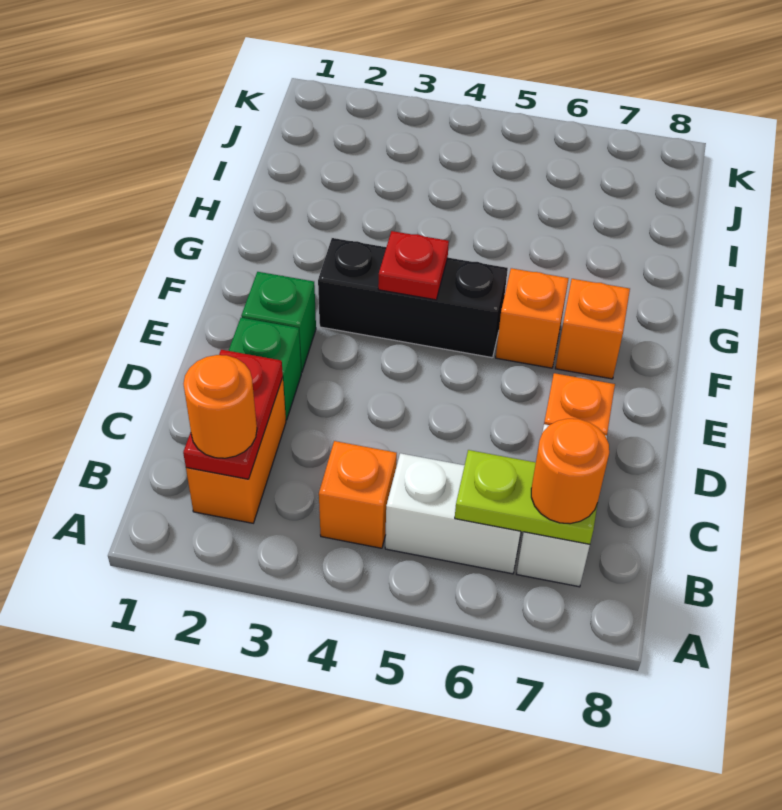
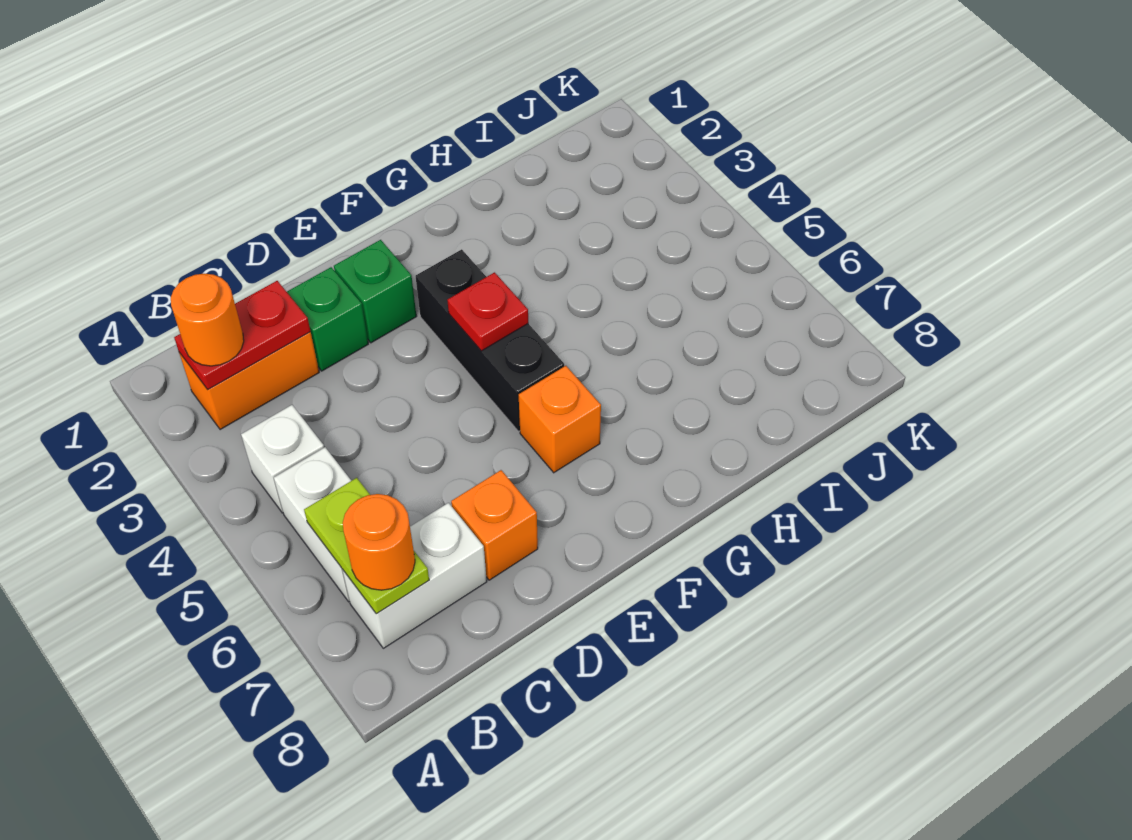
orange brick B4 level 1 -> white brick B4 level 1
orange brick F7 level 1 -> none

